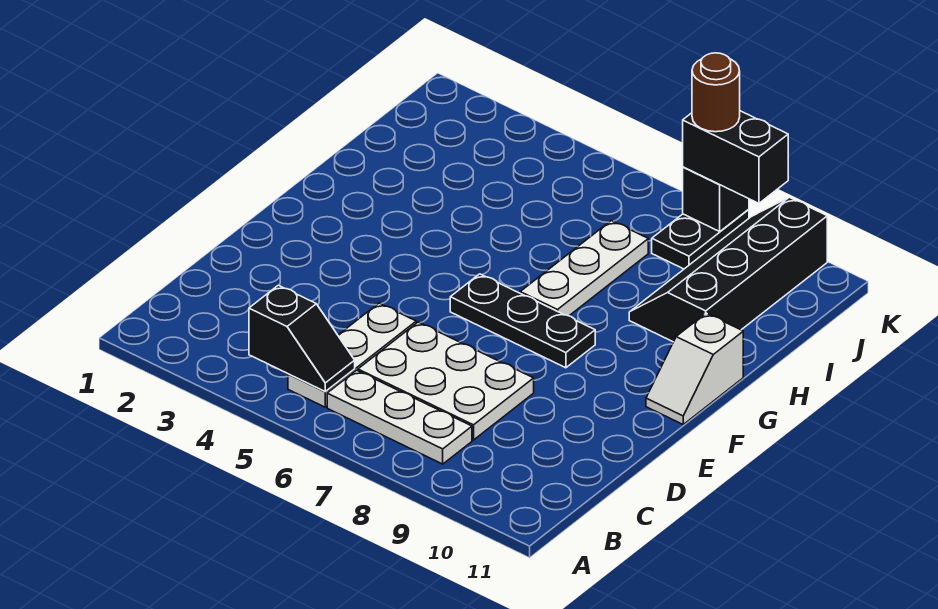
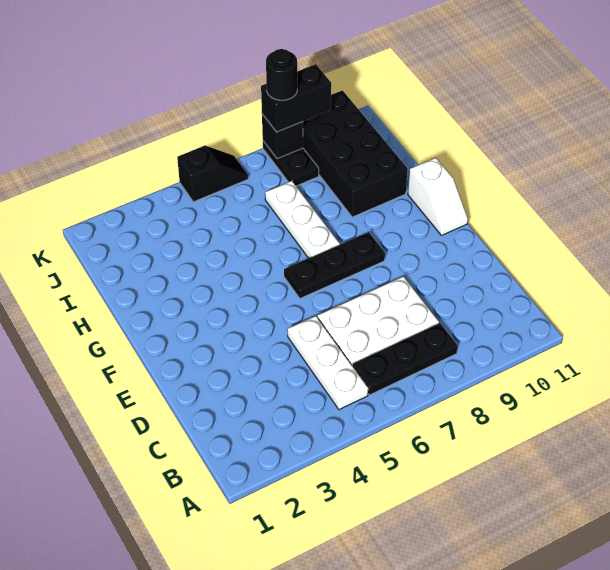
black slope B4:B5 level 2 top 4 -> black slope K5:K6 level 1 top 5
white plate B6:B8 level 1 -> black plate B6:B8 level 1
black slope H9:K10 level 1 top 10 -> black brick H9:K10 level 1
brown round brick K8 level 4 -> black round brick K8 level 4

